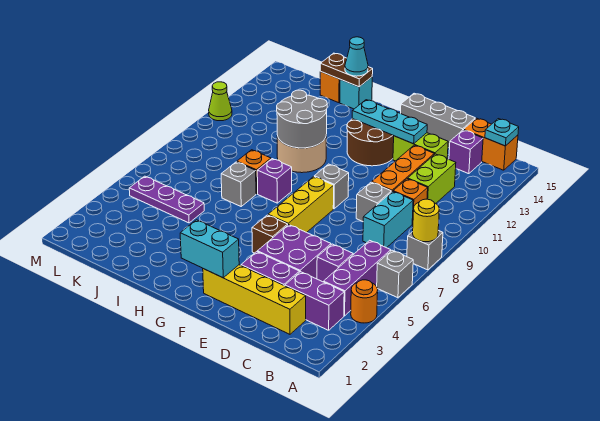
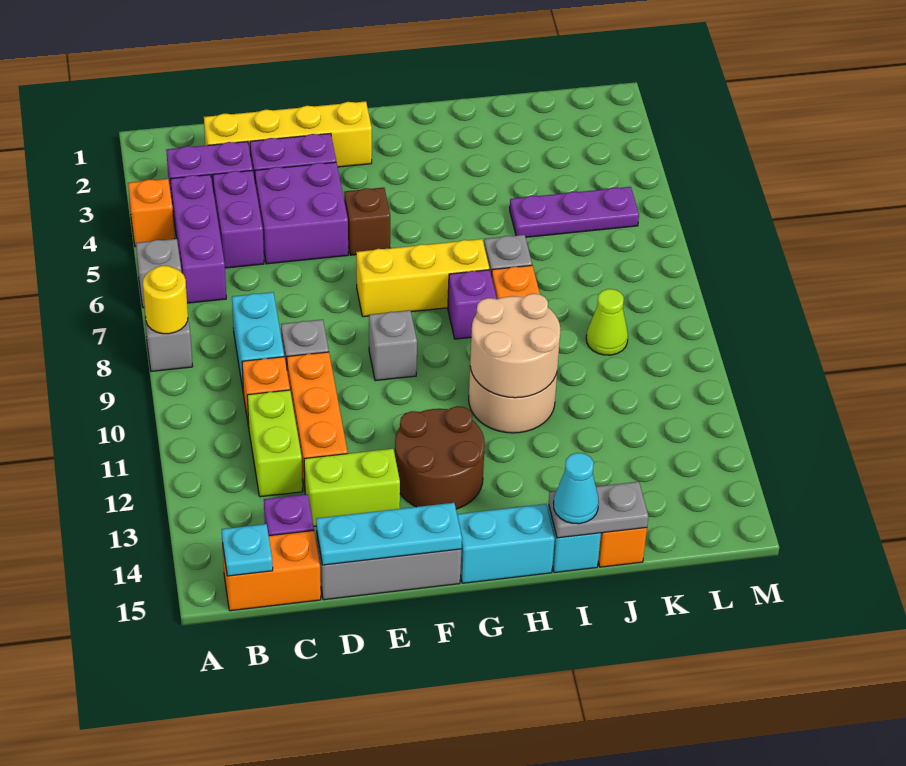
orange round brick A4 level 1 -> orange brick A4 level 1
purple brick C5 level 1 -> purple brick C4:C5 level 1
cyan plate E13:G13 level 2 -> cyan plate D15:F15 level 2
cyan brick F2:G2 level 2 -> cyan brick G15:H15 level 1
yellow brick F6:F8 level 1 -> yellow brick F7:H7 level 1
grey round brick H10:I11 level 2 -> tan round brick H10:I11 level 2
brown plate I15:J15 level 2 -> grey plate I15:J15 level 2
lime cone M11 level 1 -> lime cone K9 level 1

